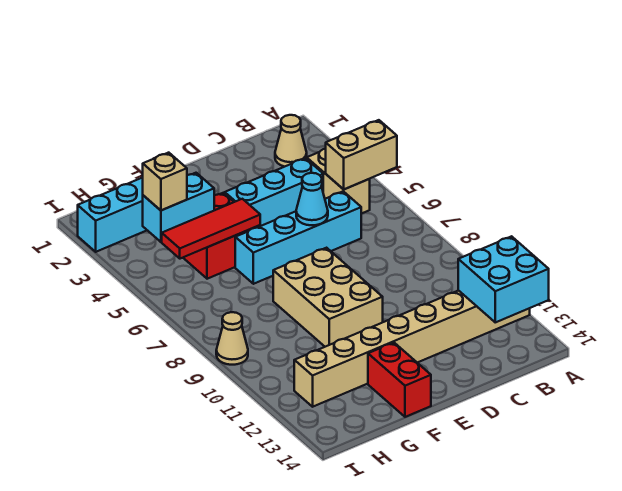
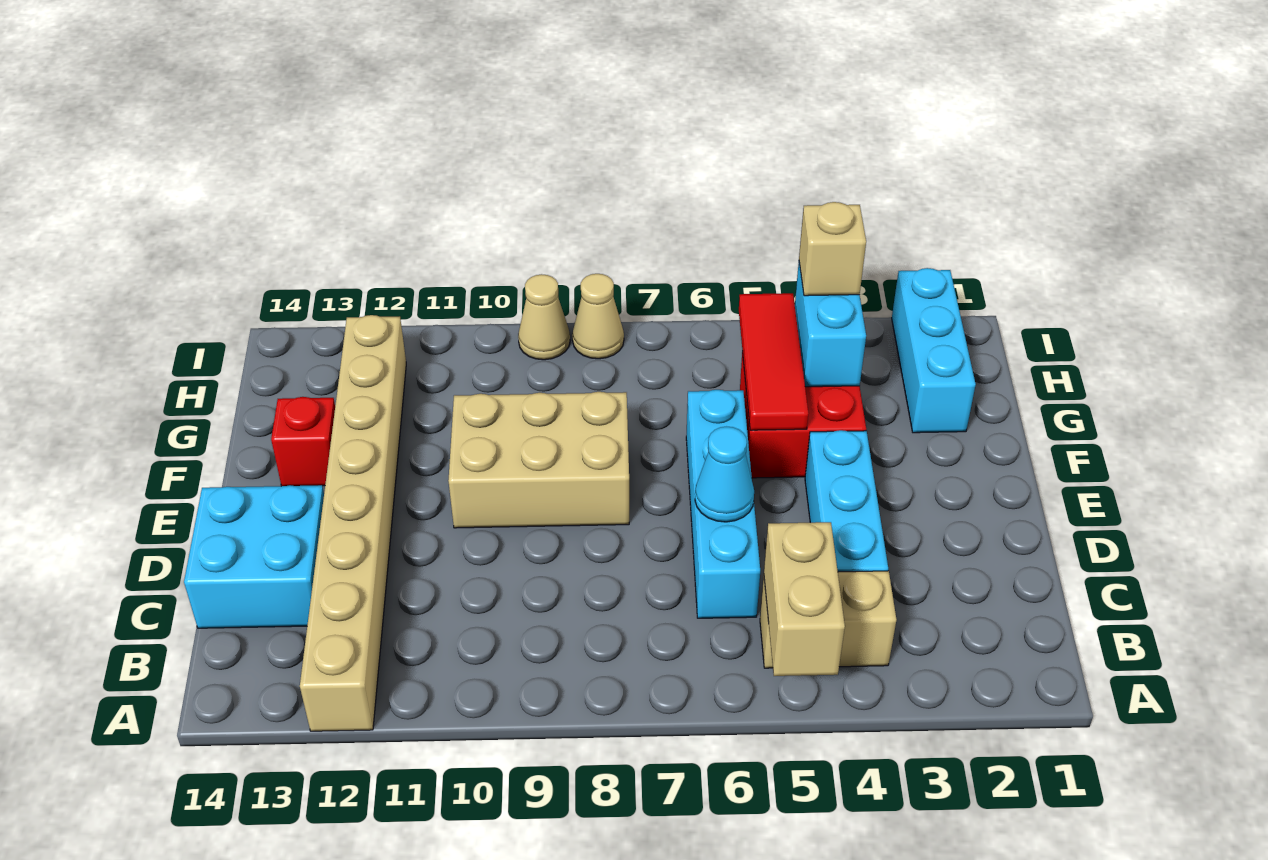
cyan brick A12:B13 level 2 -> cyan brick C13:D14 level 1
tan cone B2 level 1 -> tan cone I8 level 1
red brick F13:F14 level 1 -> red brick F13 level 1

